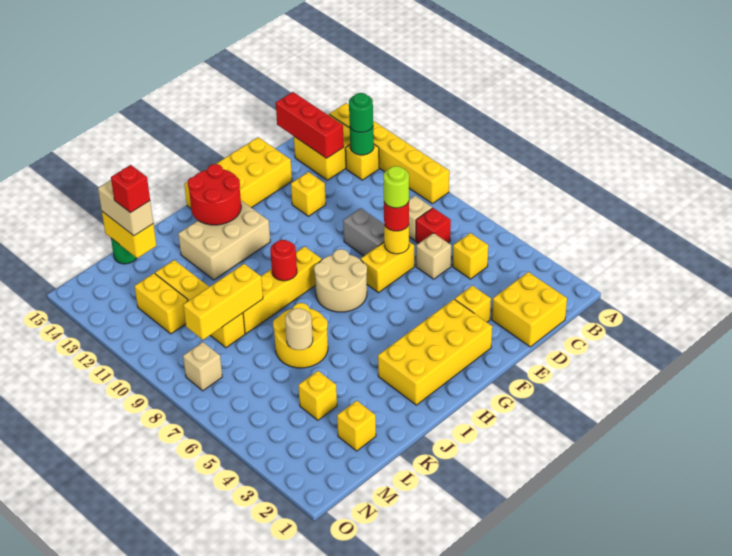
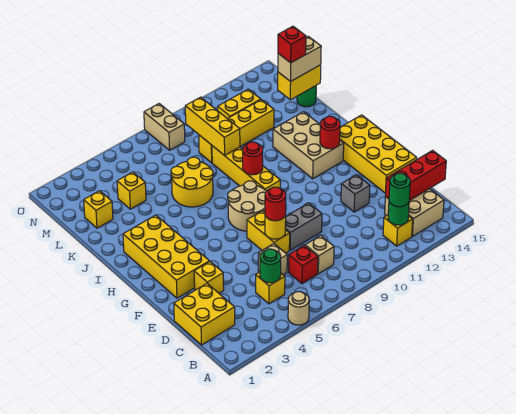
yellow brick A9:A14 level 1 -> none
yellow brick B13:C14 level 1 -> tan brick B13:C14 level 1
none -> green round brick C5 level 2
lime round brick E7 level 4 -> none
yellow brick E12 level 1 -> grey brick E12 level 1
red round brick H13:I14 level 2 -> red round brick H13 level 2
tan round brick K6 level 2 -> tan round brick A5 level 1
tan brick N8 level 1 -> tan brick N8:O8 level 1

